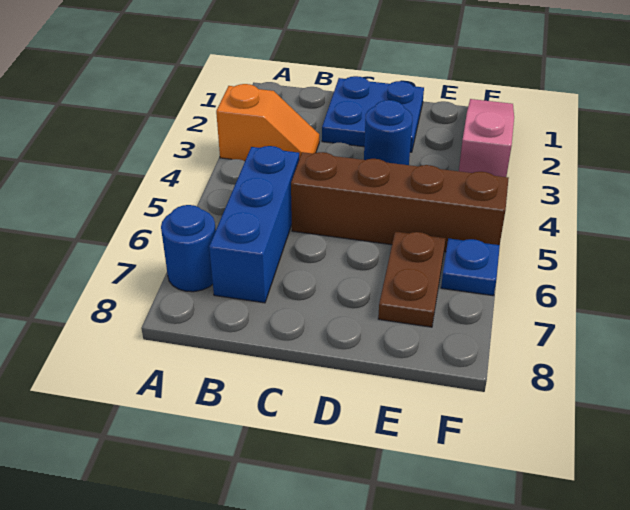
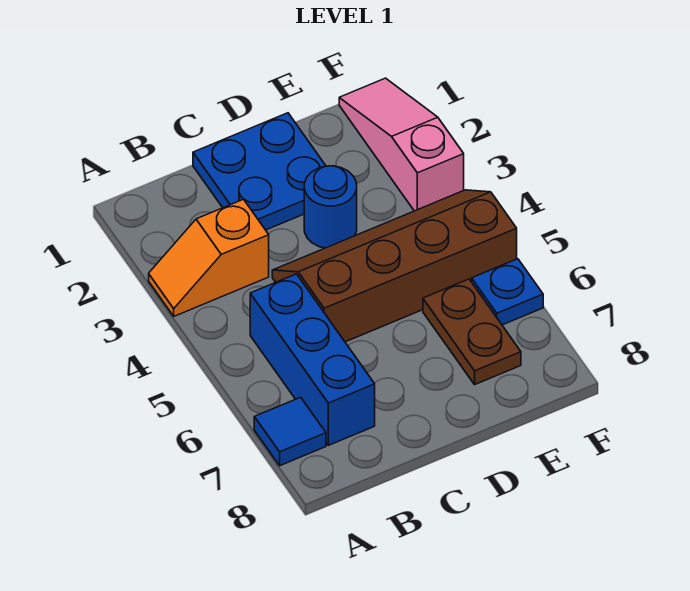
orange slope A3:B3 level 1 top A -> orange slope A3:B3 level 1 top B
blue round brick A7 level 1 -> blue tile A7 level 1

